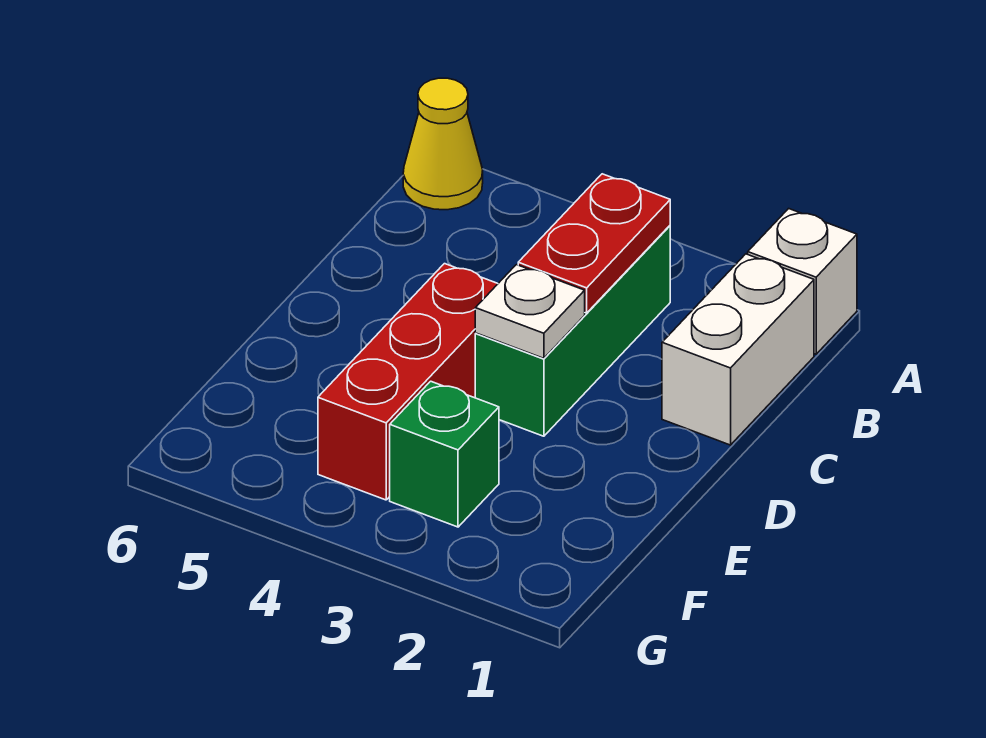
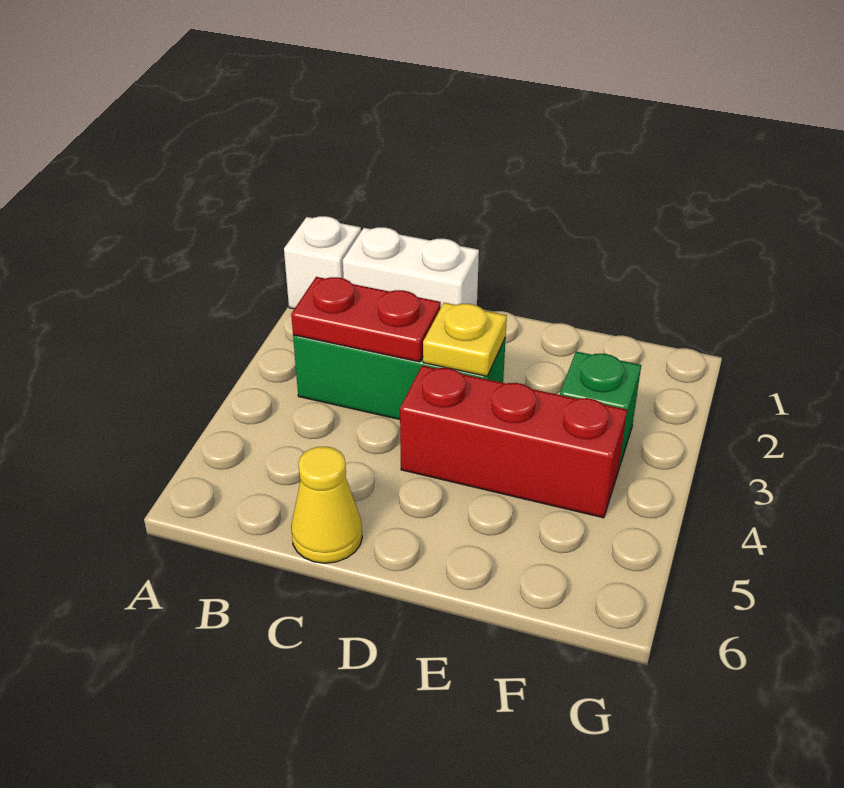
yellow cone A6 level 1 -> yellow cone C6 level 1
white plate D3 level 2 -> yellow plate D3 level 2

